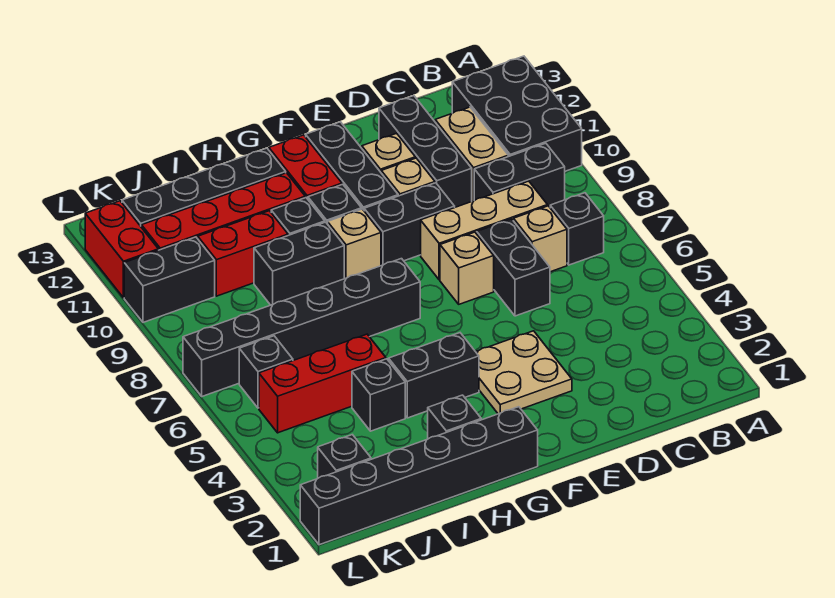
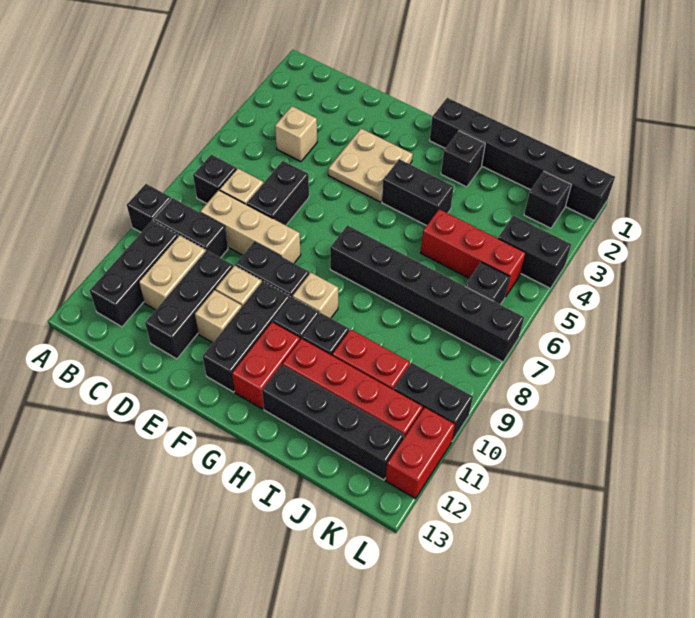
black brick A10:B12 level 1 -> black brick B10:B12 level 1
tan brick E7 level 1 -> tan brick C4 level 1
black brick H9:I9 level 1 -> black brick K4:L4 level 1
black brick I4 level 1 -> black brick A9 level 1

